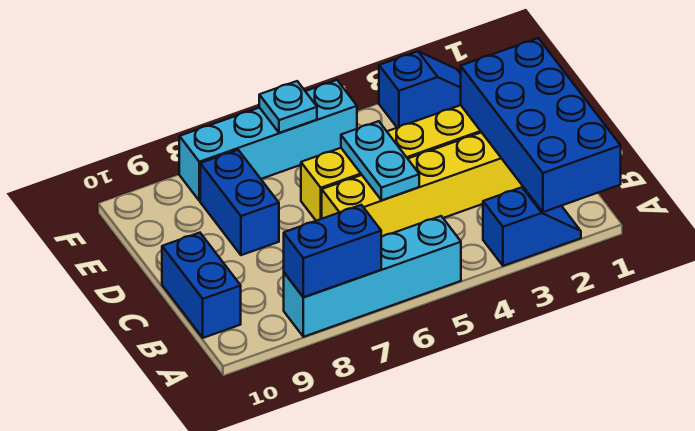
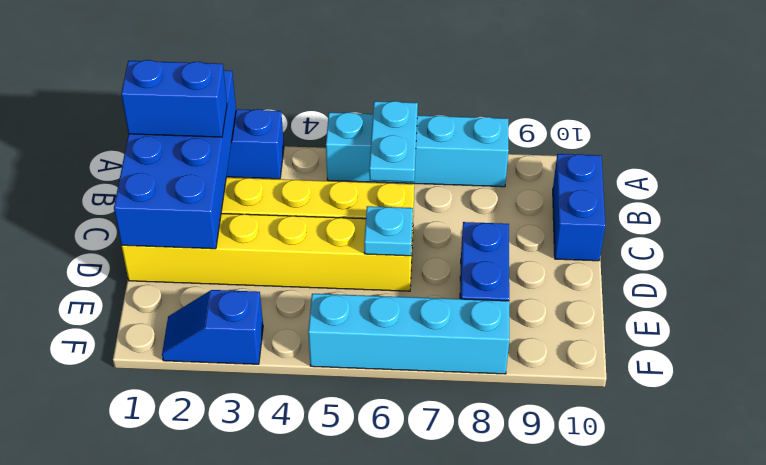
blue brick A7:A8 level 2 -> blue brick B1:B2 level 3
cyan plate C5:D5 level 2 -> cyan plate A6:B6 level 2
cyan plate F6 level 2 -> cyan plate D6 level 2

